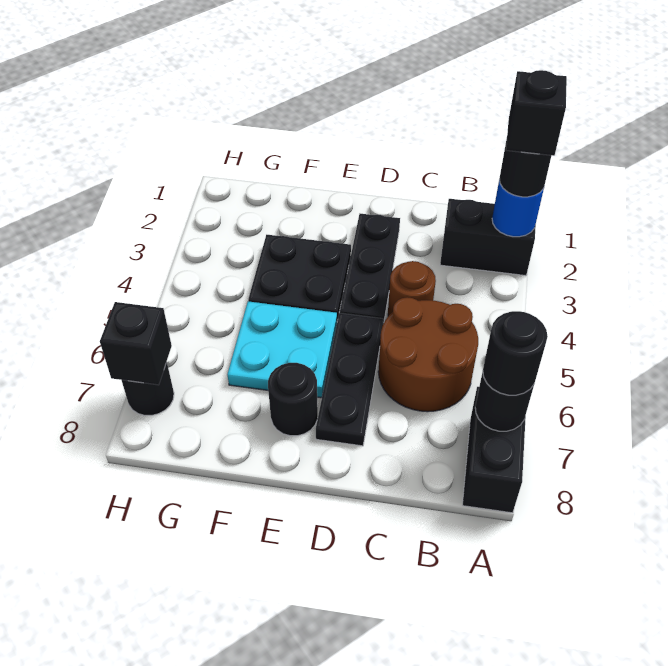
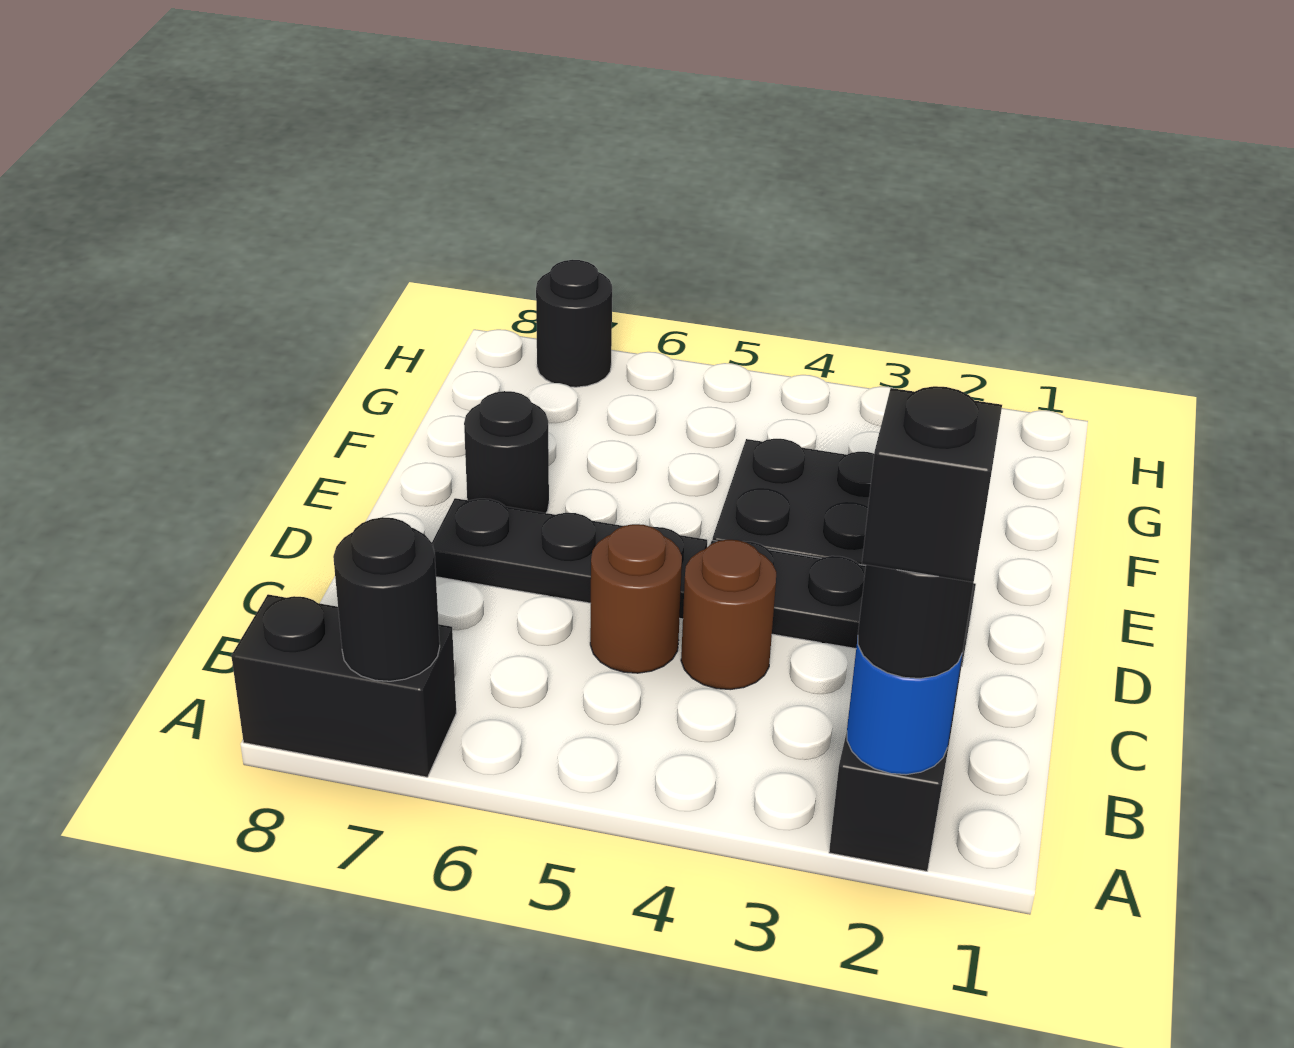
black round brick A7 level 3 -> none
brown round brick B5:C6 level 1 -> brown round brick C5 level 1
cyan plate E5:F6 level 1 -> none
black brick H7 level 2 -> none

